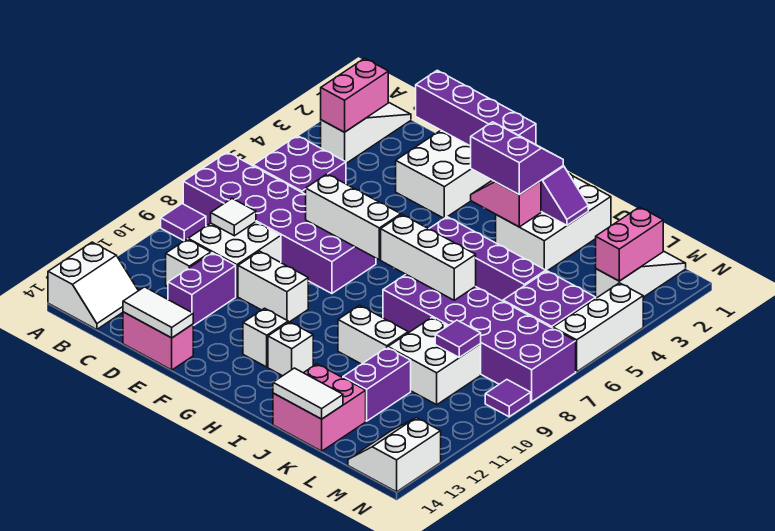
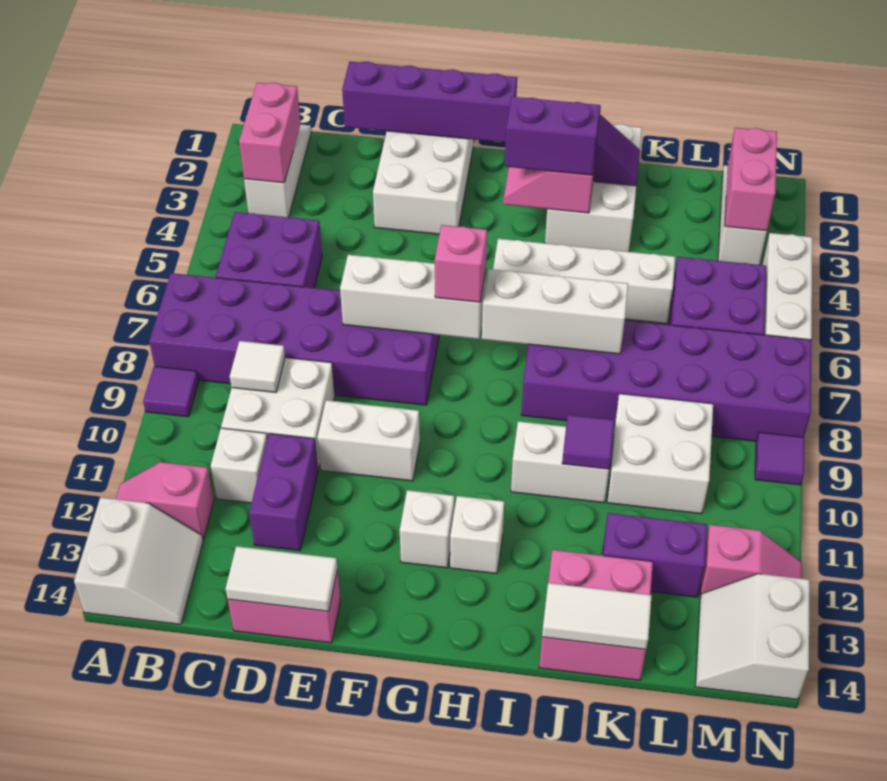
none -> pink slope A12:B12 level 1 top B
none -> pink brick G7 level 3
purple brick H5:K5 level 1 -> white brick H5:K5 level 1
purple brick K11:K12 level 1 -> purple brick K12:L12 level 1
purple tile L9 level 2 -> purple tile J10 level 2
none -> pink slope M12:N12 level 1 top M

